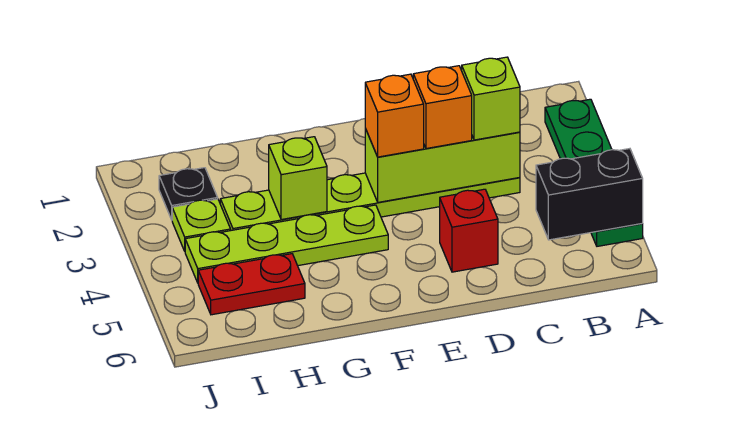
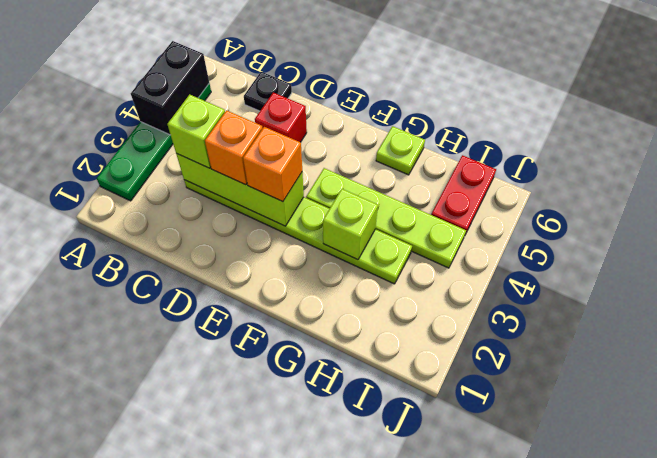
black brick A5:B5 level 2 -> black brick A4:A5 level 2
red plate H5:I5 level 1 -> red plate I5:I6 level 1
black plate I2 level 1 -> black plate C6 level 1
lime plate I3 level 1 -> lime plate G6 level 1

